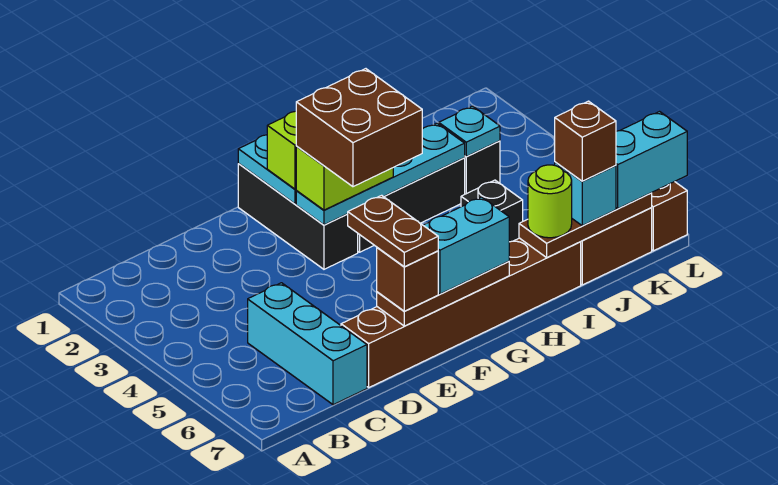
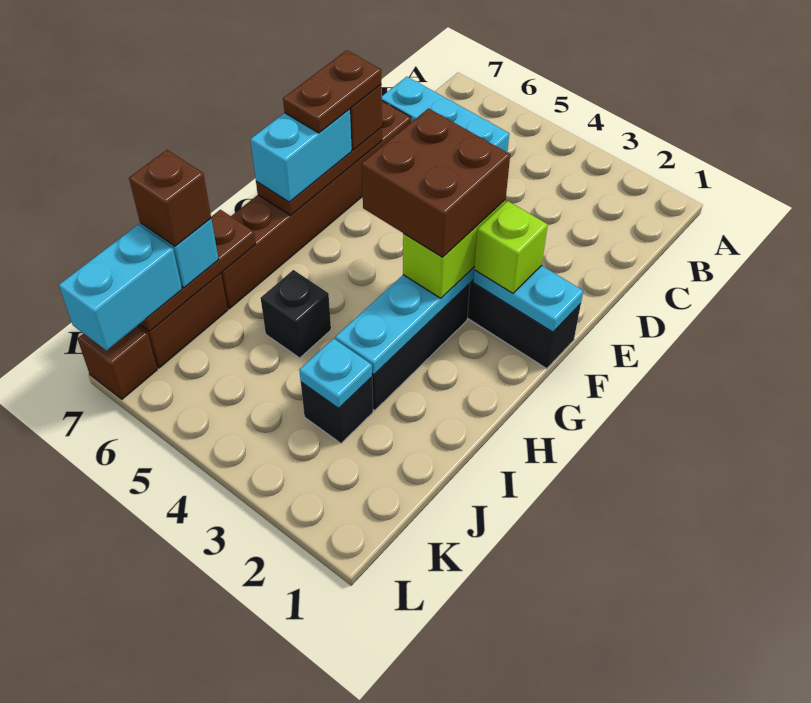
brown plate E6:E7 level 4 -> brown plate E7:F7 level 4
lime round brick I7 level 3 -> none

